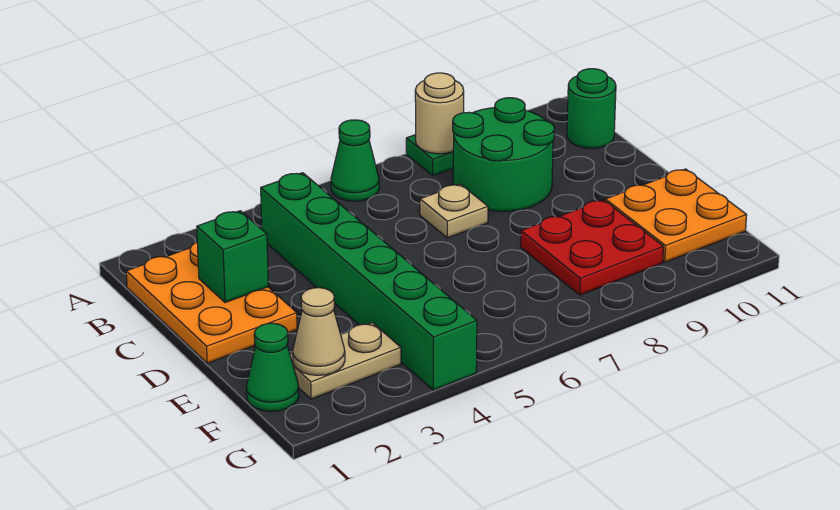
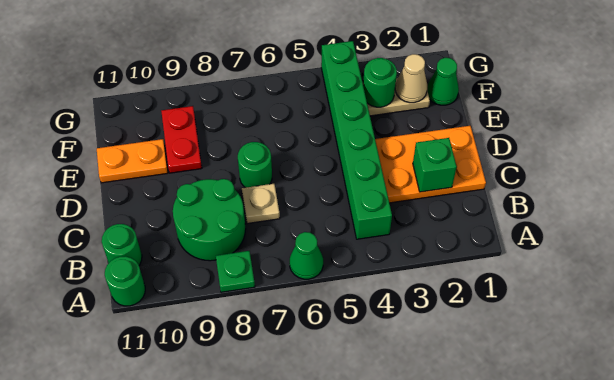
tan round brick A8 level 2 -> none
none -> green round brick A11 level 1
orange plate B1:D2 level 1 -> orange plate C1:D3 level 1
none -> green round brick D7 level 1
red plate E8:F9 level 1 -> red plate E9:F9 level 1
orange plate E10:F11 level 1 -> orange plate E10:E11 level 1
none -> green round brick F3 level 2

